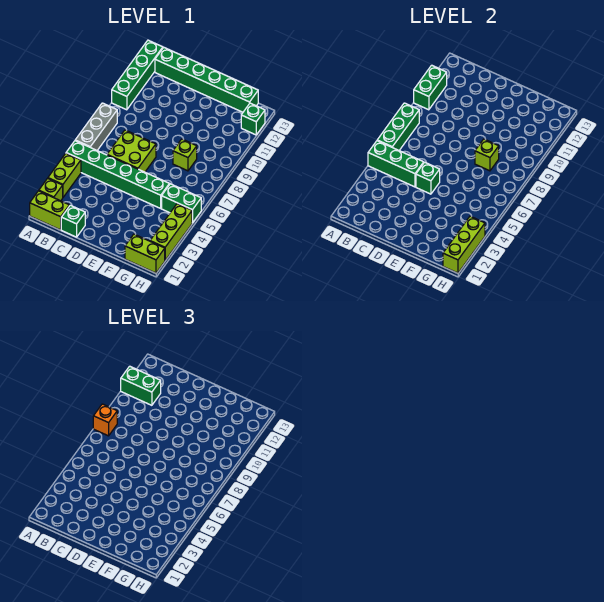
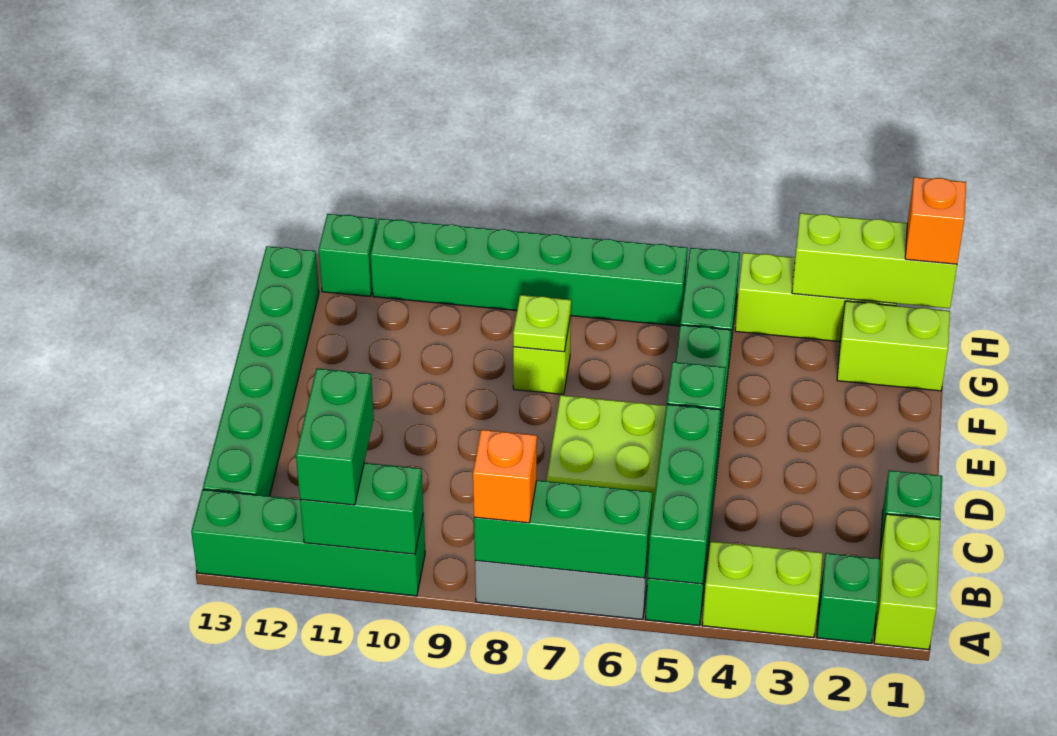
lime brick A2 level 1 -> green brick A2 level 1
lime brick F8 level 2 -> lime plate F8 level 2
lime brick G1:H1 level 1 -> lime brick G1:G2 level 1
none -> orange brick H1 level 3
none -> green brick H6:H11 level 1

